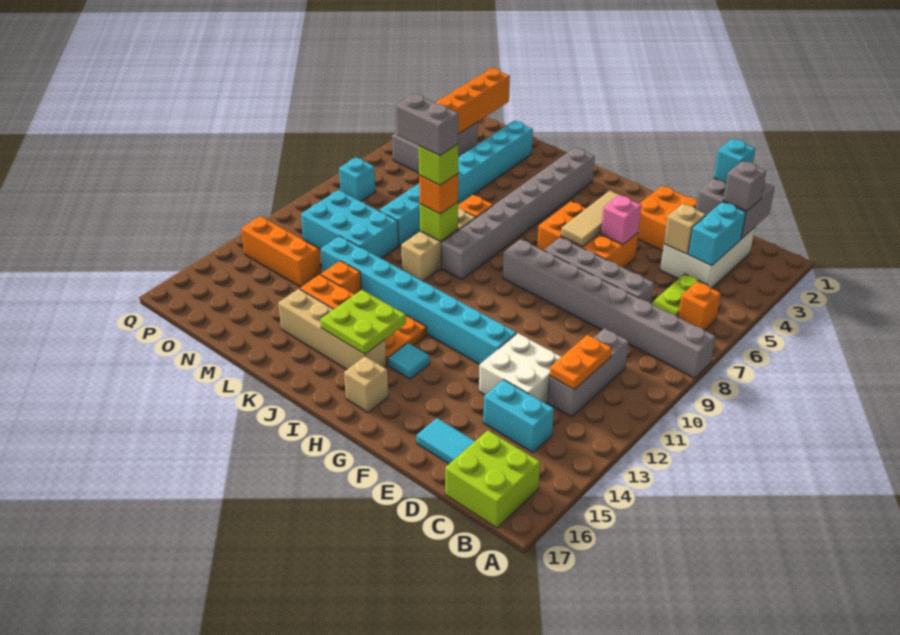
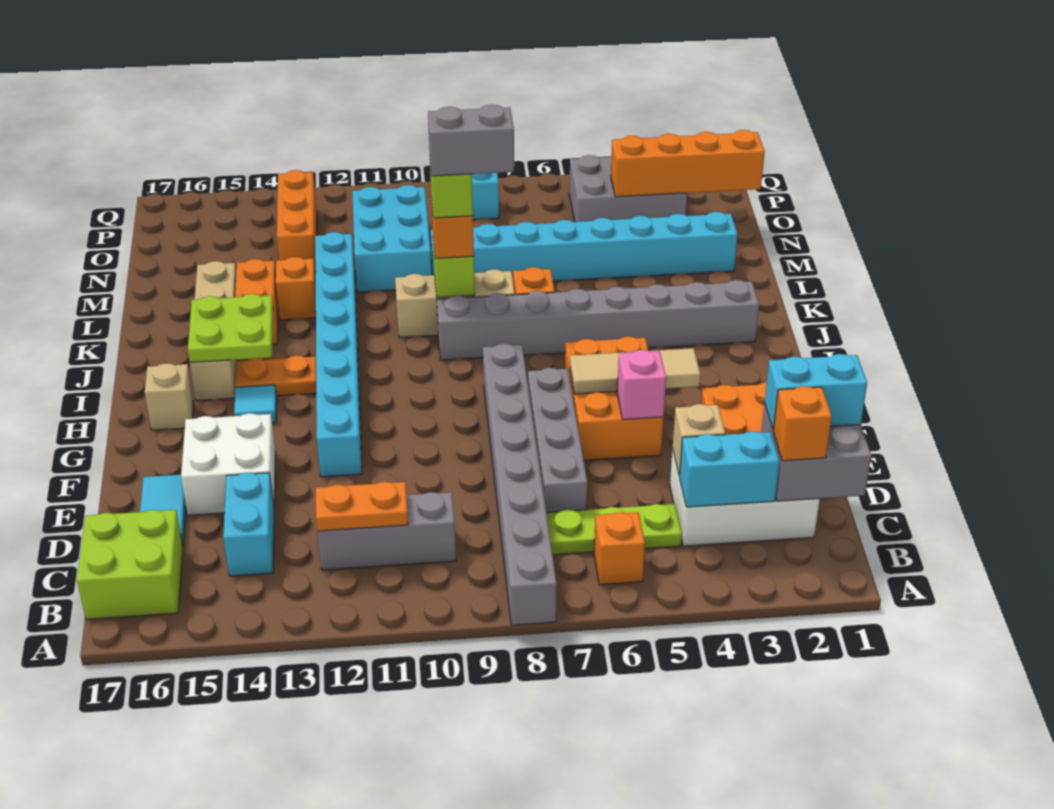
grey brick C2 level 3 -> orange brick C2 level 3
cyan brick D1 level 3 -> cyan brick D1:D2 level 3
white brick D12:E13 level 1 -> white brick E14:F15 level 1
grey brick K9:L9 level 5 -> grey brick K8:K9 level 5

